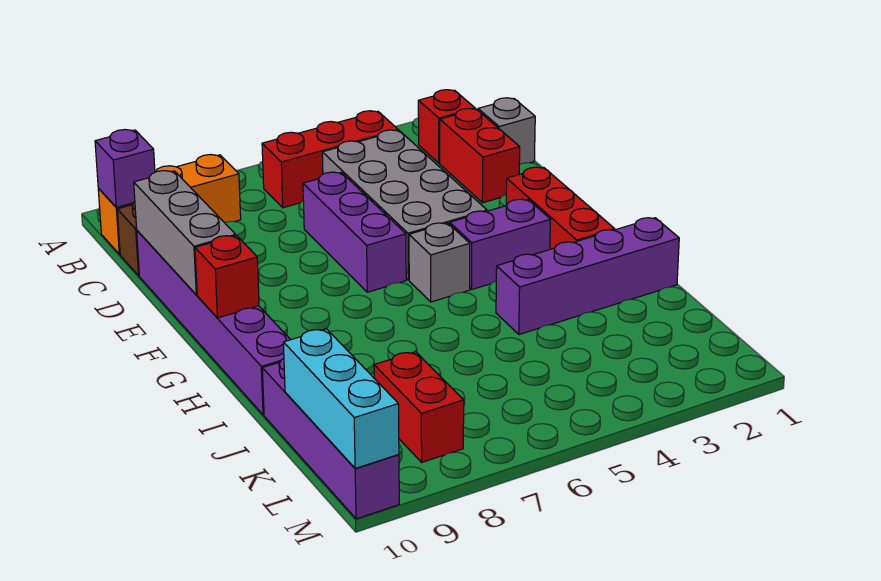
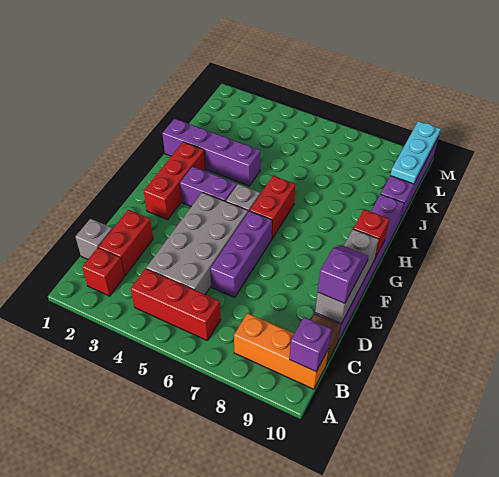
none -> purple slope D10:E10 level 3 top D
red brick K8:L8 level 1 -> red brick G6:H6 level 1
cyan brick K10:M10 level 2 -> cyan plate K10:M10 level 2

